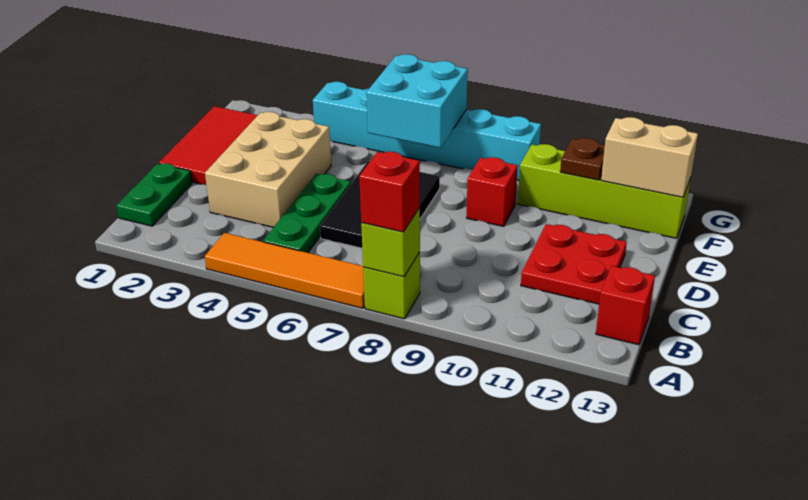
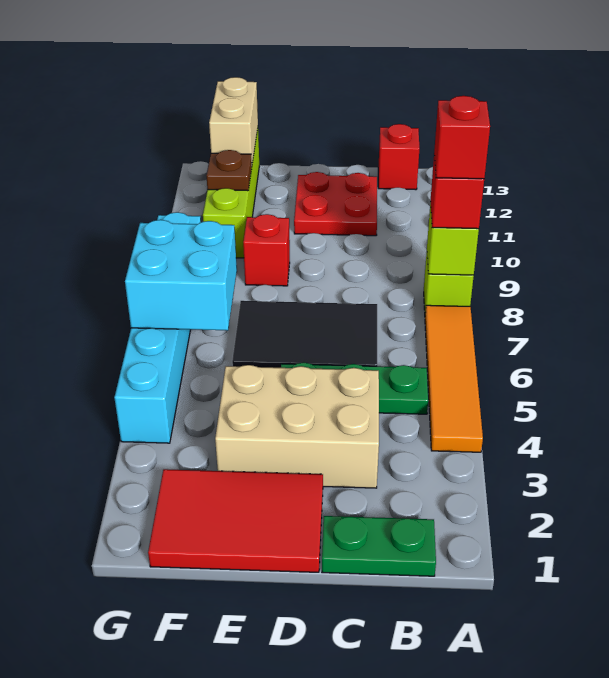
none -> red brick A8 level 4

